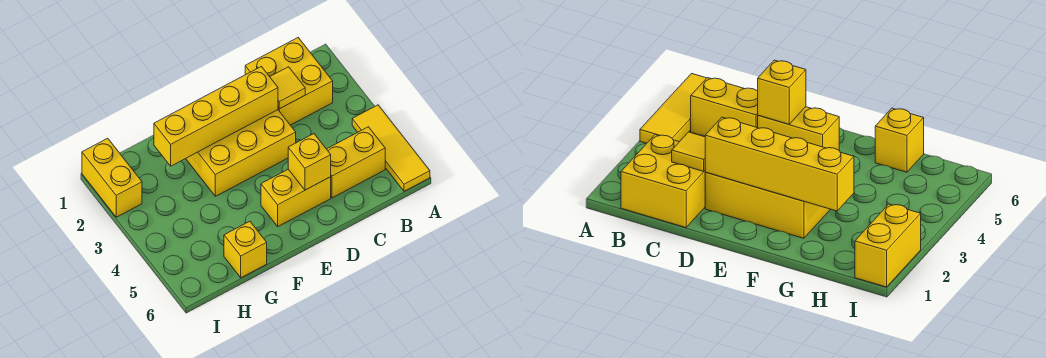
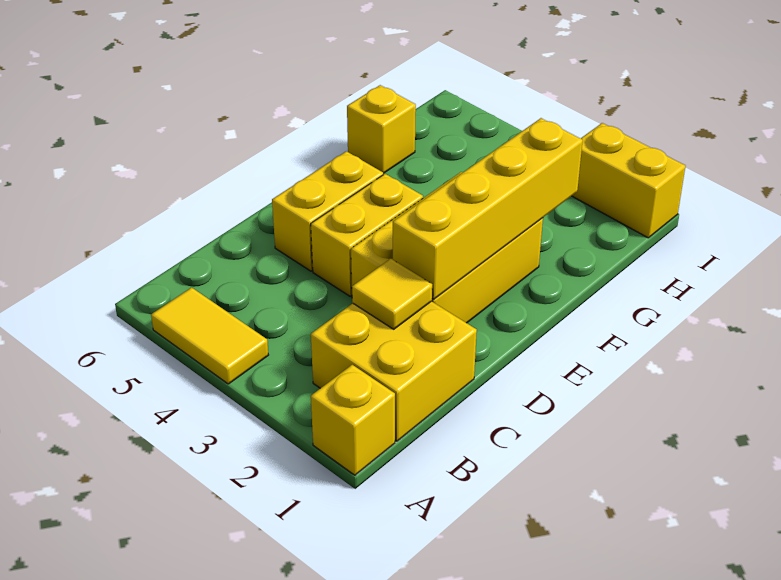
yellow tile A4:A6 level 1 -> yellow tile A4:A5 level 1
yellow brick B5:C5 level 1 -> yellow brick D4:E4 level 1
yellow brick D5 level 2 -> yellow brick A1 level 1

